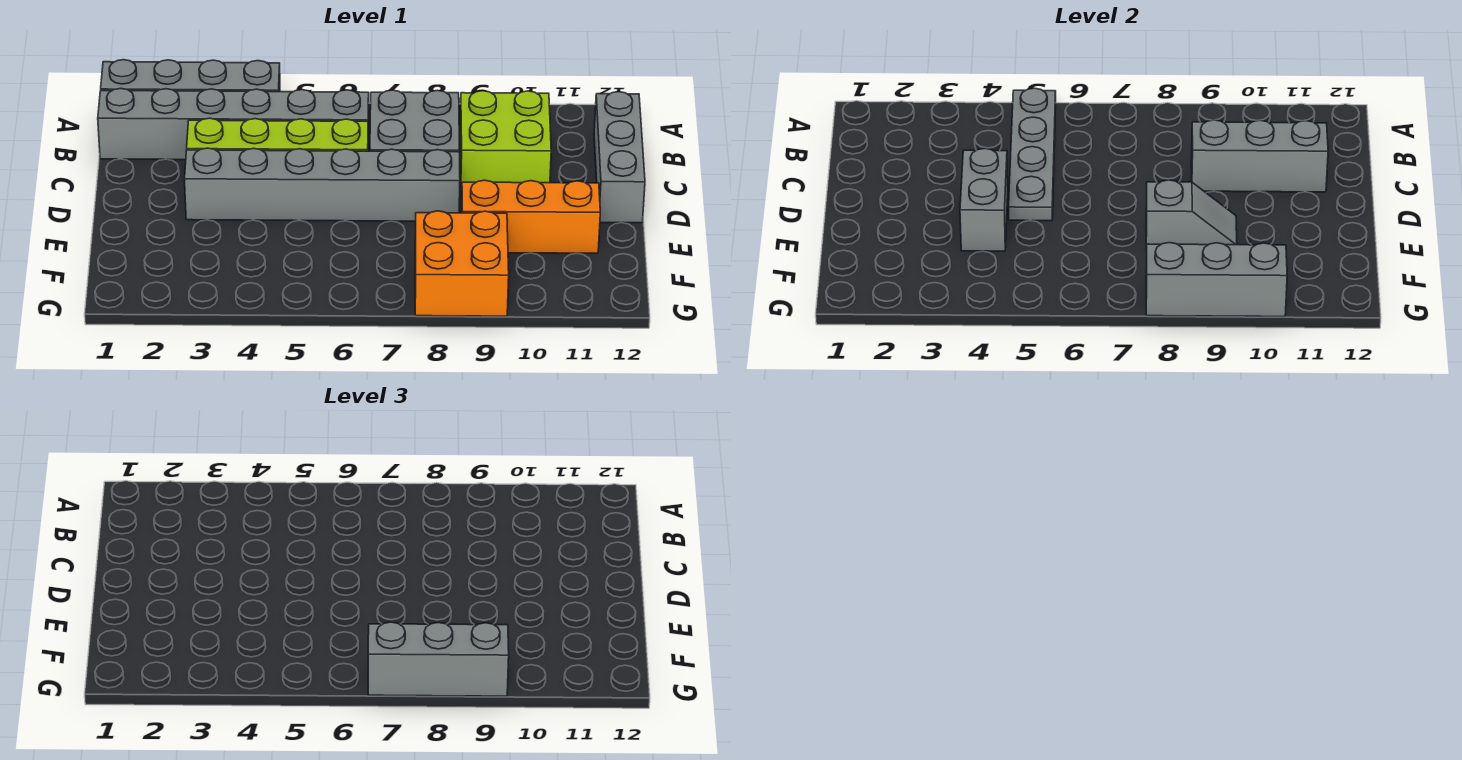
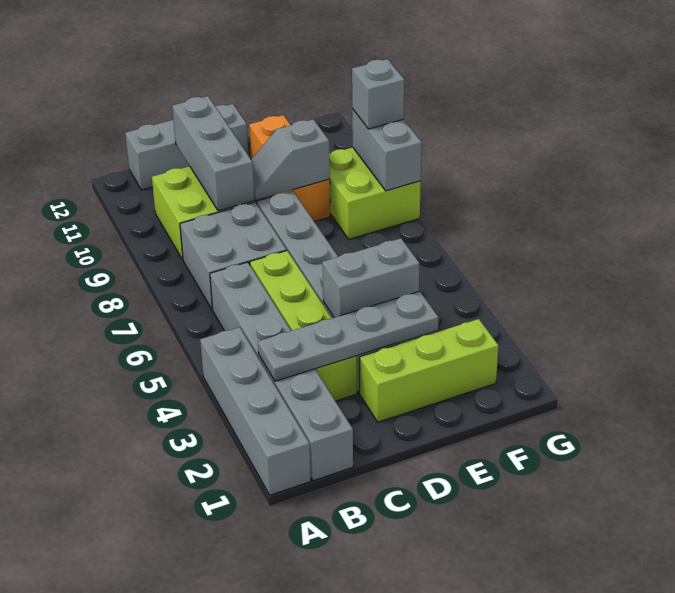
grey plate A5:D5 level 2 -> grey plate B3:E3 level 2
none -> lime brick D2:F2 level 1
grey slope E8:E9 level 2 top 8 -> grey slope D9:E9 level 2 top E
orange brick F8:G9 level 1 -> lime brick F8:G9 level 1
grey brick G7:G9 level 3 -> grey brick G9 level 3
grey brick G8:G10 level 2 -> grey brick G8:G9 level 2

